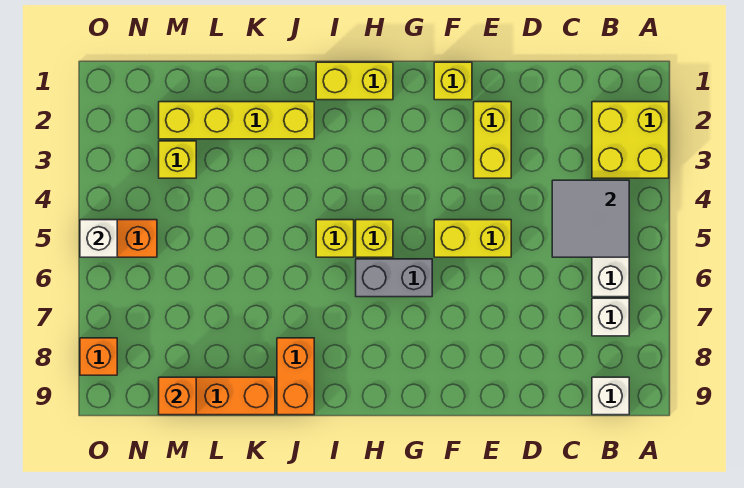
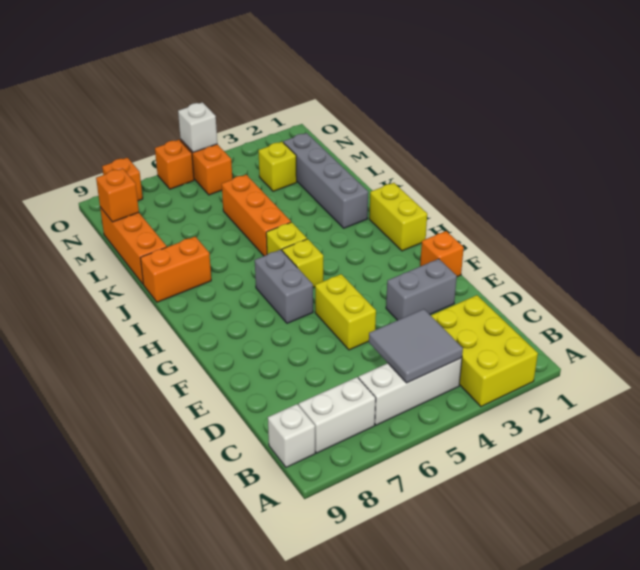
yellow brick A2:B3 level 1 -> yellow brick A2:C3 level 1
white brick B7 level 1 -> white brick B7:B8 level 1
yellow brick E2:E3 level 1 -> grey brick E2:E3 level 1
yellow brick F1 level 1 -> orange brick F1 level 1
yellow brick J2:M2 level 1 -> grey brick J2:M2 level 1
none -> orange brick J5:L5 level 1
none -> orange brick O6 level 1

